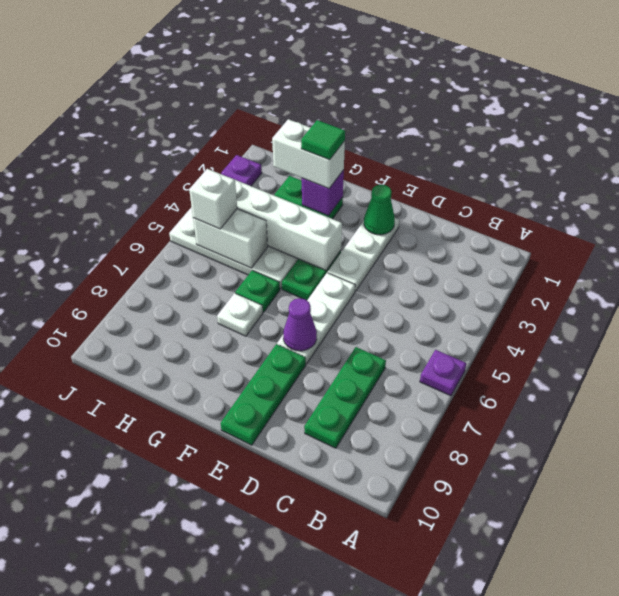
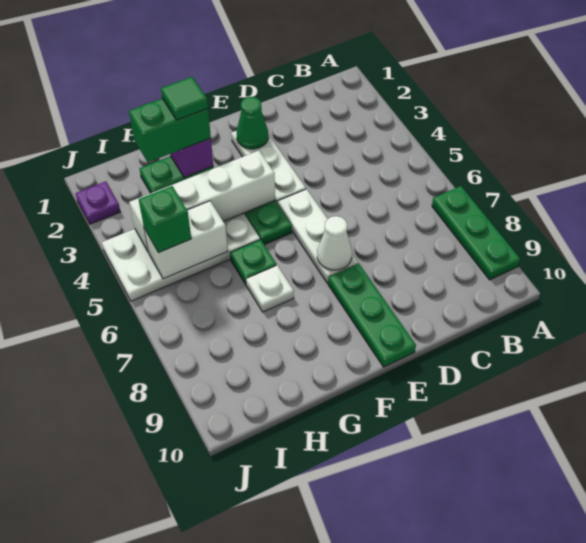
purple plate A6 level 1 -> none
green plate C7:C9 level 1 -> green plate A7:A9 level 1
purple cone E7 level 2 -> white cone E7 level 2
white brick G2:H2 level 3 -> green brick G2:H2 level 3
white brick I5 level 3 -> green brick I5 level 3

